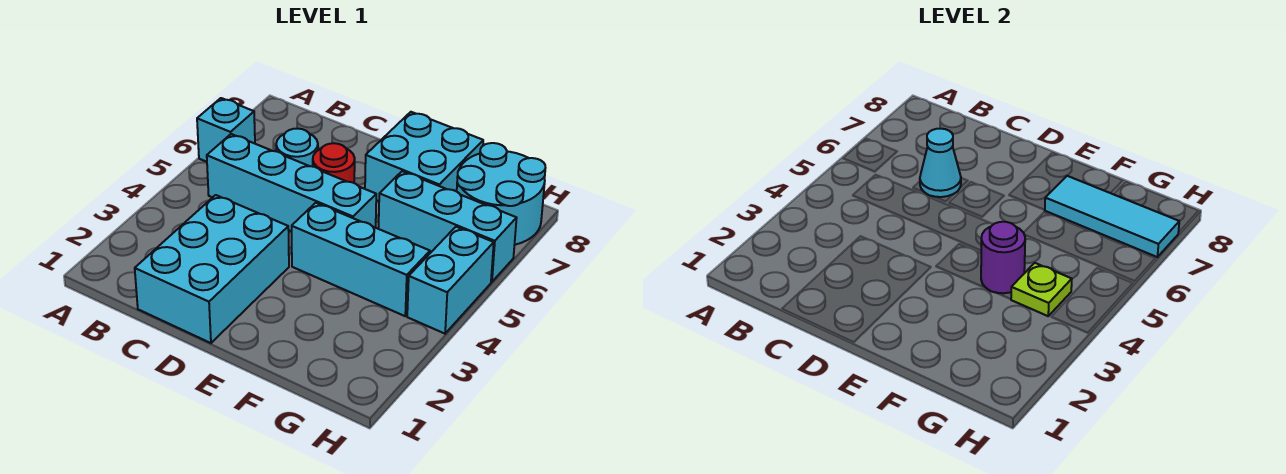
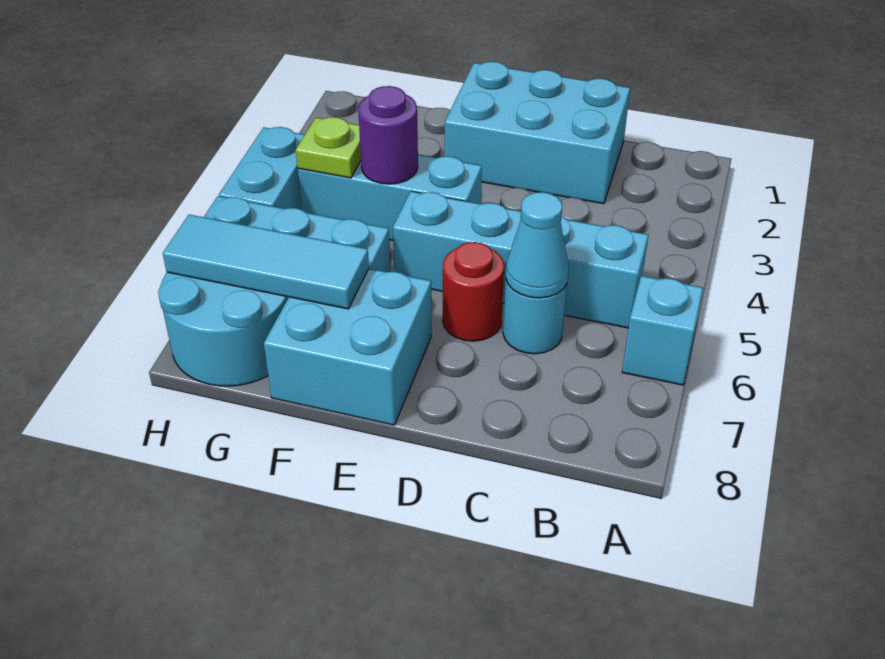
cyan brick C1:D3 level 1 -> cyan brick C1:E2 level 1

